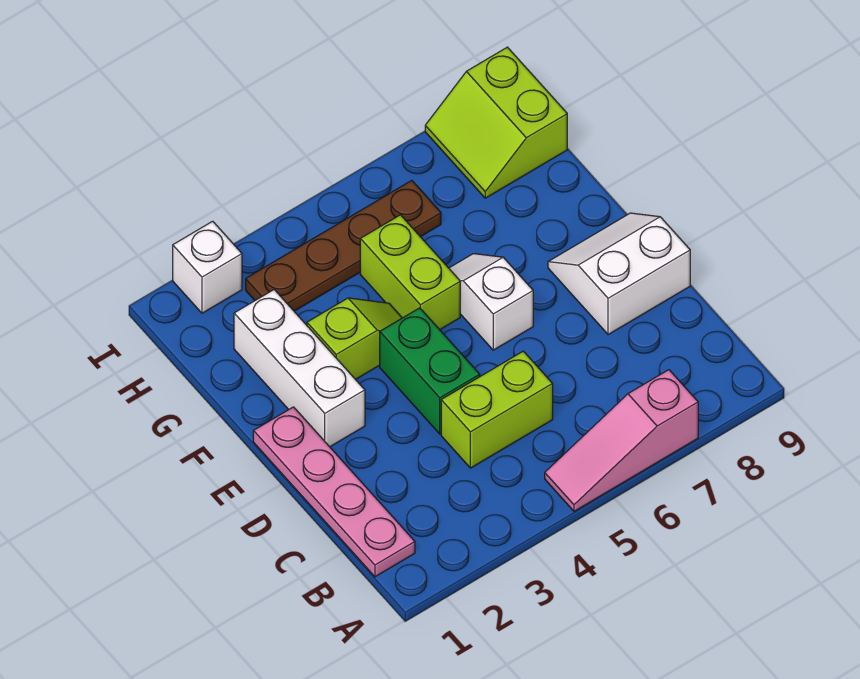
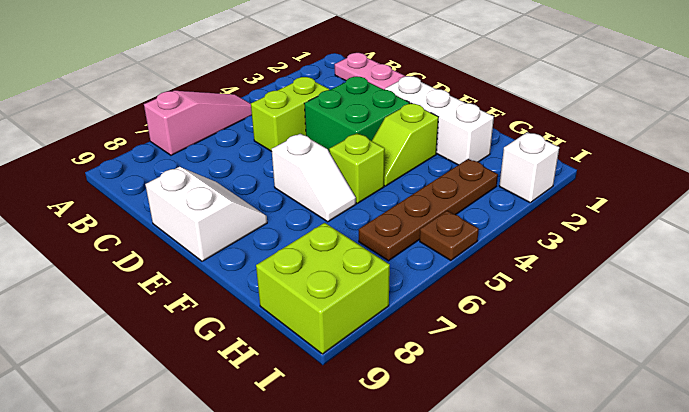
green brick D4:E4 level 1 -> green brick D3:E4 level 1
white slope D8:E9 level 1 top D -> white slope D8:E9 level 1 top 9
lime brick F5:G5 level 1 -> lime brick F5 level 1
lime slope H8:I9 level 1 top 9 -> lime brick H8:I9 level 1
none -> brown plate I5 level 1

